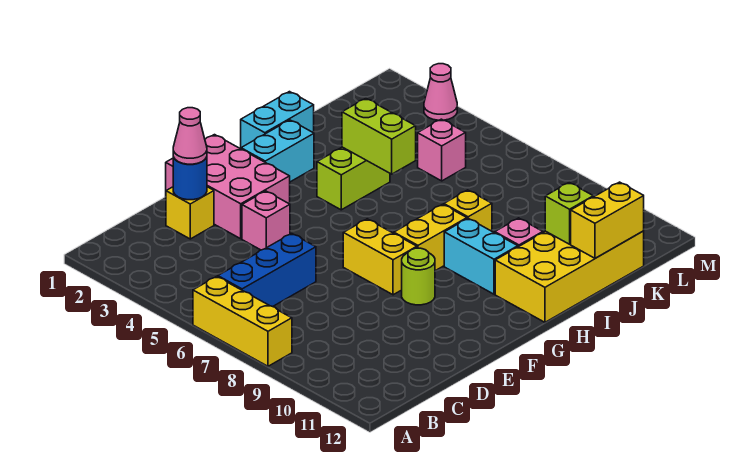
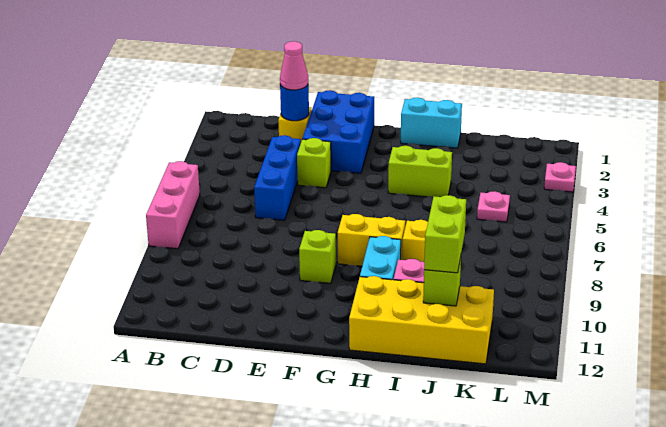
yellow brick A6:A8 level 1 -> pink brick A6:A8 level 1
blue brick B6:D6 level 1 -> blue brick D4:D6 level 1
pink brick E1:F3 level 1 -> blue brick E1:F3 level 1
pink brick E4 level 1 -> lime brick E4 level 1
yellow brick F7:F8 level 1 -> none
lime round brick F9 level 1 -> lime brick F9 level 1
cyan brick G2:H2 level 1 -> none
lime brick I4:I5 level 2 -> lime brick J10:J11 level 3
yellow brick J12:K12 level 2 -> none
pink brick K5 level 1 -> pink plate K5 level 1
pink cone M3 level 1 -> pink plate M3 level 1

